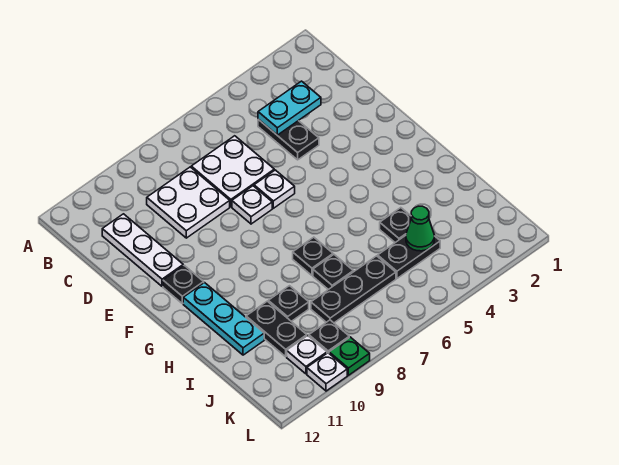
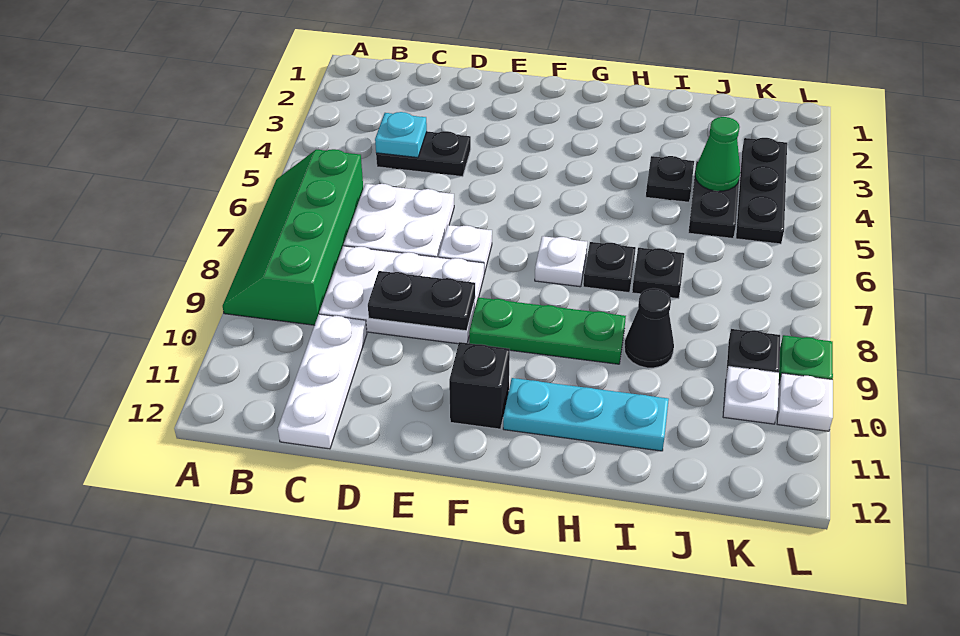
none -> green slope A6:B9 level 1 top B
cyan plate C3:C4 level 2 -> cyan plate C4 level 2
white plate C8:D9 level 1 -> white plate C8:E9 level 1
white plate C11:E11 level 1 -> white plate C10:C12 level 1
white plate E6 level 1 -> white plate G7 level 1
none -> green plate F9:H9 level 1
black plate F11 level 1 -> black brick F11 level 1
black plate I9 level 1 -> black cone I9 level 1
black plate I10:J10 level 1 -> black plate D9:E9 level 2
black plate J6:J8 level 1 -> black plate K3:K5 level 1

